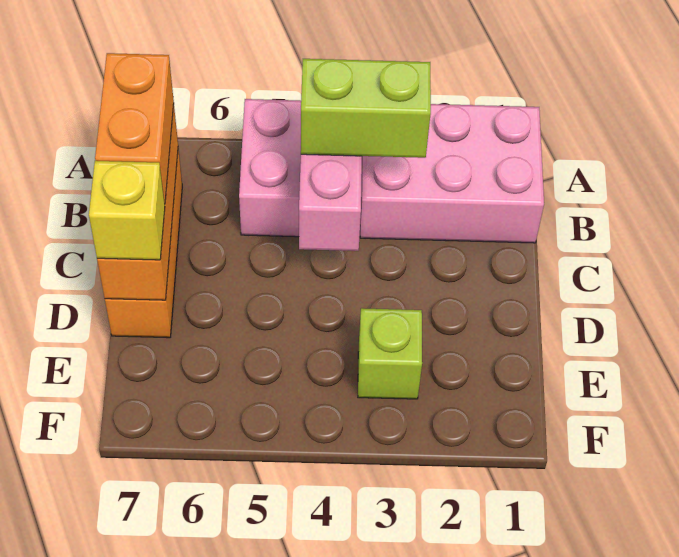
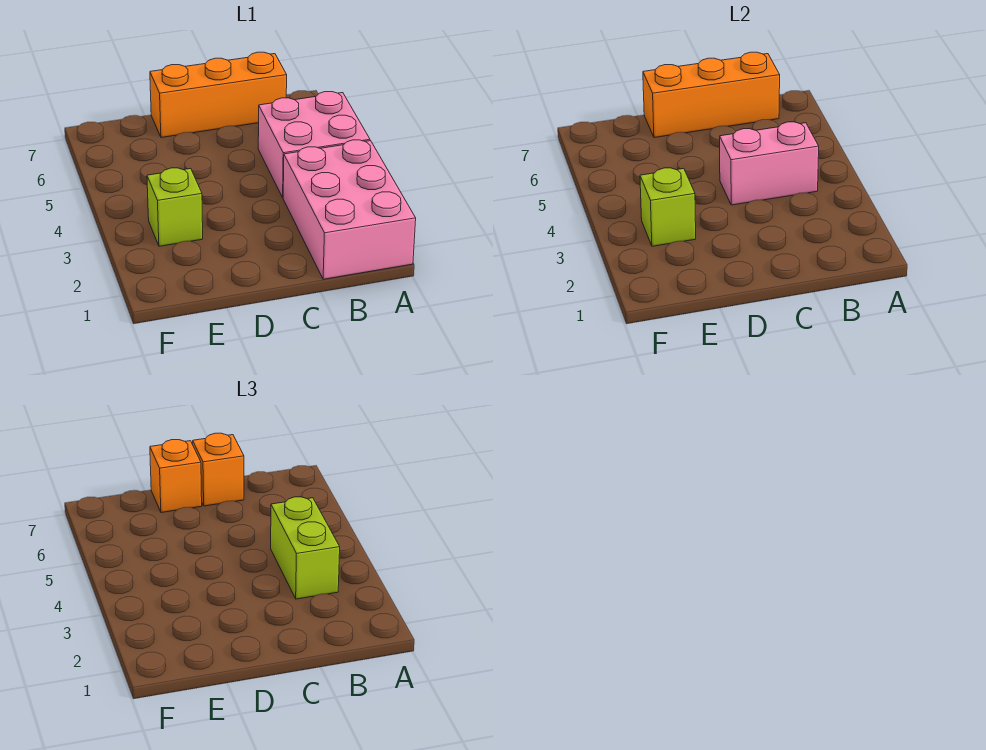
orange brick B7:C7 level 3 -> orange brick C7 level 3
yellow brick D7 level 3 -> orange brick D7 level 3
none -> lime brick E3 level 2

